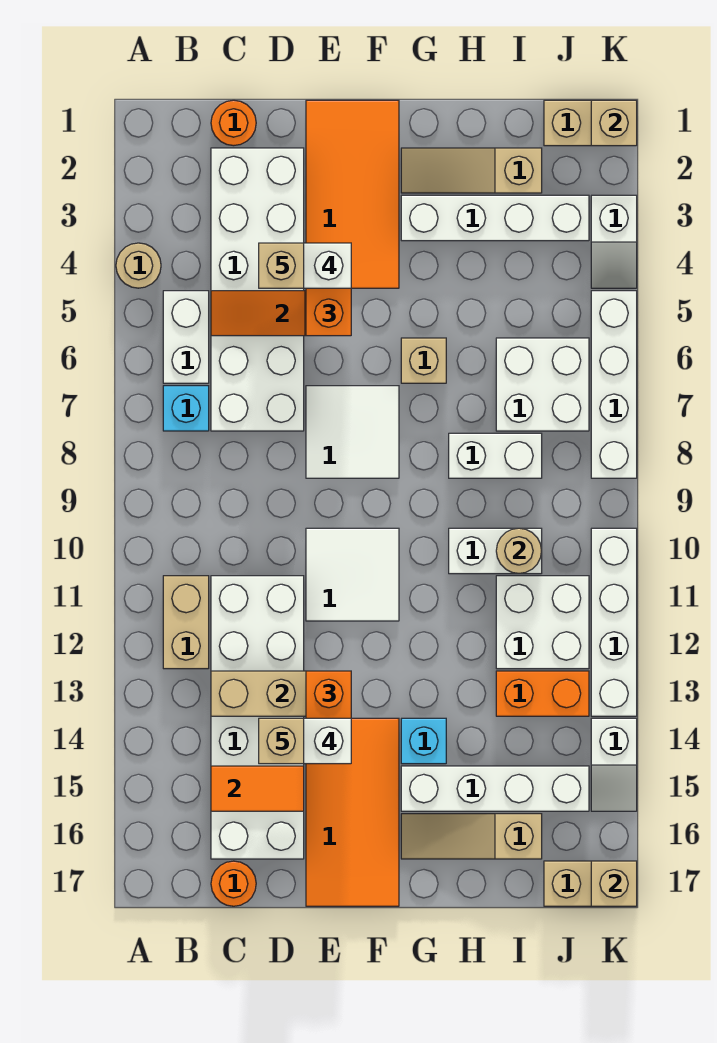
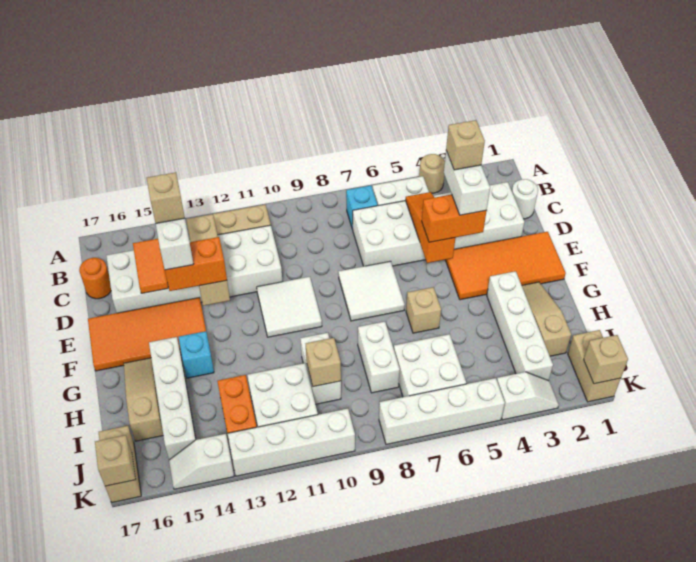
orange round brick C1 level 1 -> white round brick C1 level 1
tan round brick I10 level 2 -> tan brick I10 level 2
white slope K3:K4 level 1 top 3 -> white slope K3:K4 level 1 top 4

